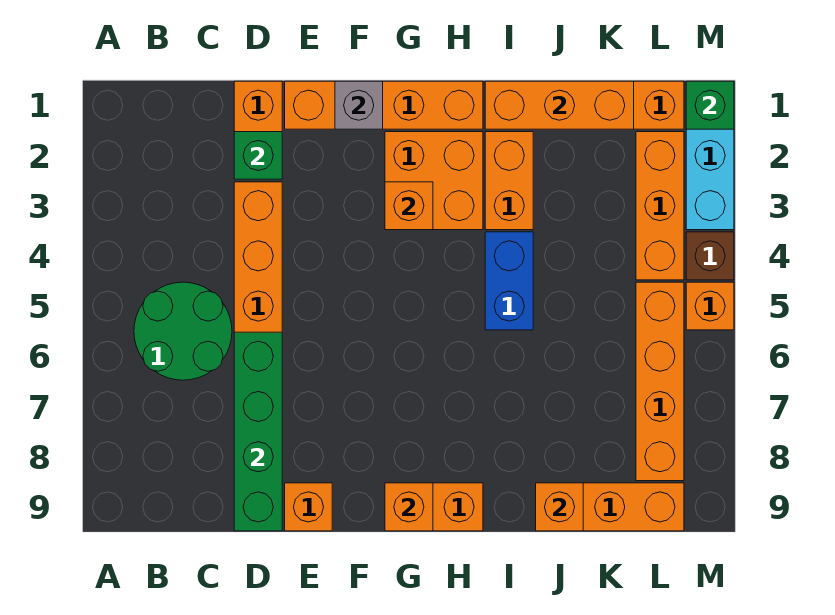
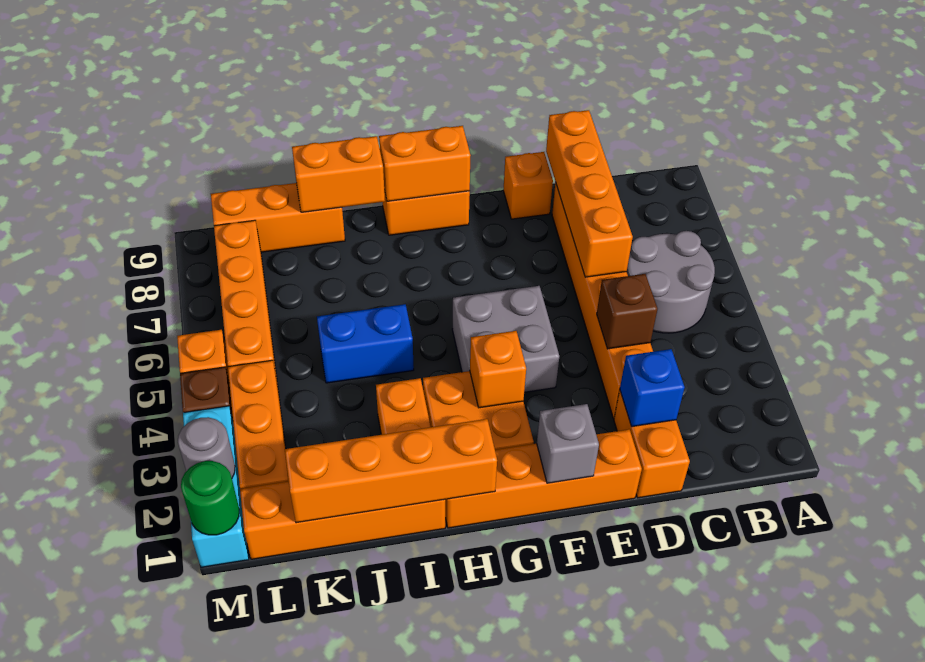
green round brick B5:C6 level 1 -> grey round brick B5:C6 level 1
green brick D2 level 2 -> blue brick D2 level 2
none -> brown brick D4 level 2
green brick D6:D9 level 2 -> orange brick D6:D9 level 2
none -> grey brick F4:G5 level 1
orange brick G9 level 2 -> orange brick G9:H9 level 2
orange brick I1:K1 level 2 -> orange brick H1:K1 level 2
blue brick I4:I5 level 1 -> blue brick I5:J5 level 1
orange brick J9 level 2 -> orange brick I9:J9 level 2
green brick M1 level 2 -> green round brick M1 level 2
none -> grey round brick M2 level 2

